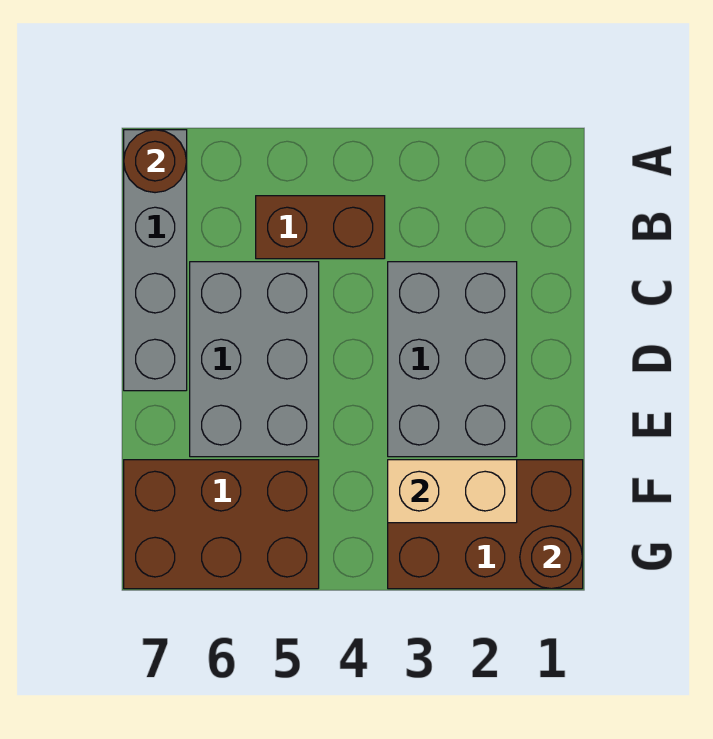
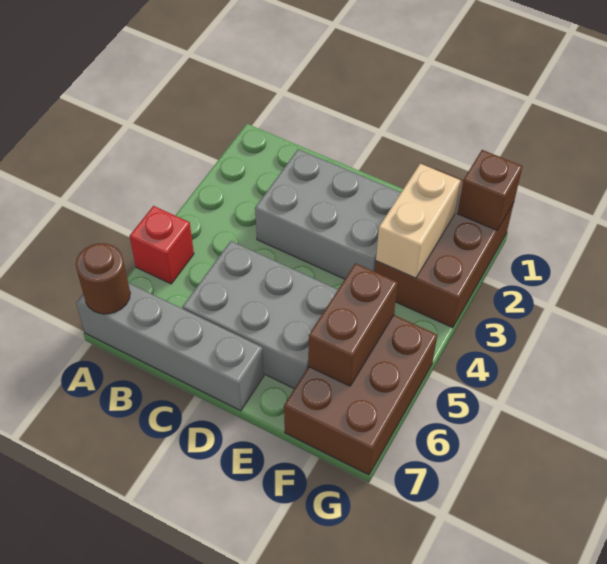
none -> red brick A5 level 1
brown brick B4:B5 level 1 -> brown brick F5:F6 level 2
brown round brick G1 level 2 -> brown brick G1 level 2

